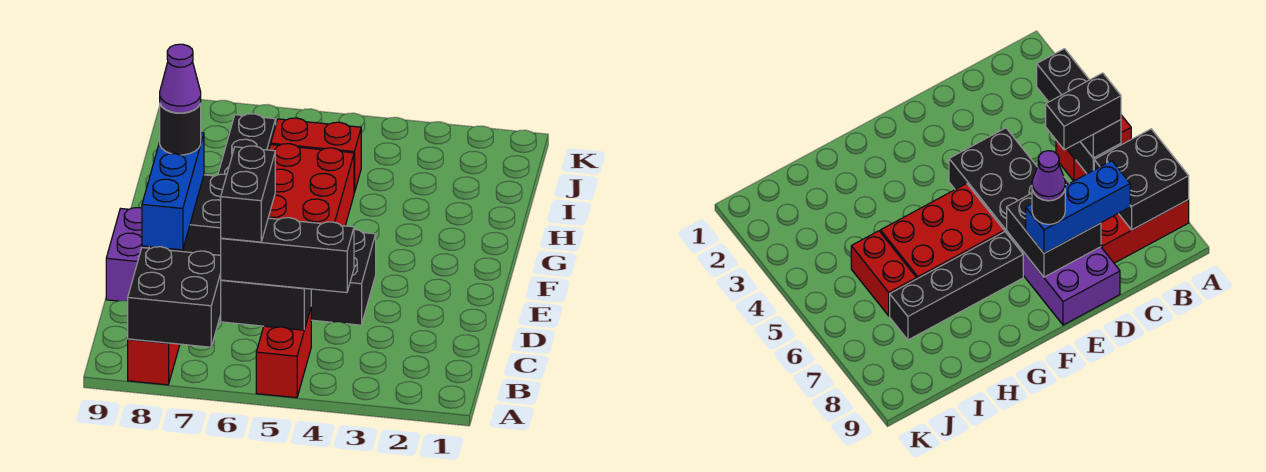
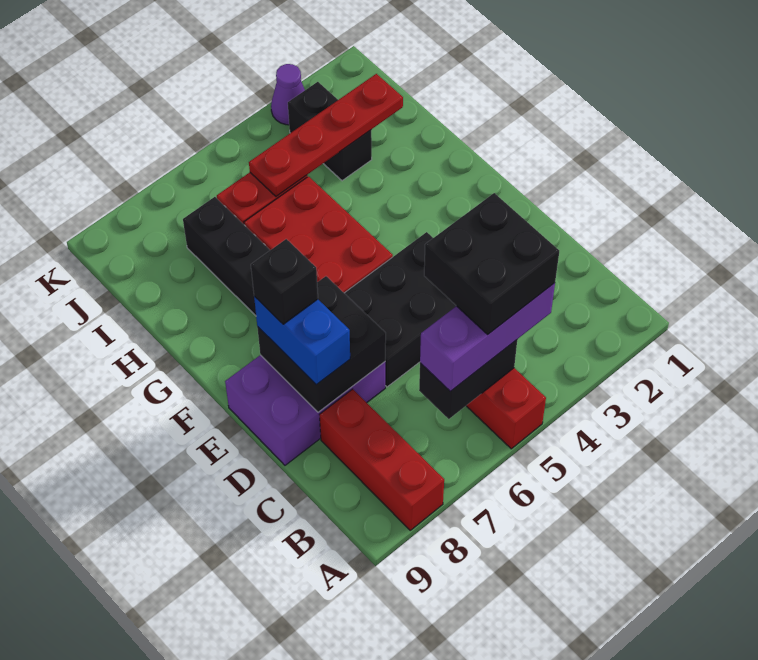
black brick A7:B8 level 2 -> black brick B4:C5 level 4
black brick B4:B6 level 3 -> purple brick B4:B6 level 3
black brick B6:C6 level 4 -> black brick I3:J3 level 1
blue brick C8:E8 level 3 -> blue brick D8:E8 level 3
black round brick E8 level 4 -> black brick E8 level 4
purple cone E8 level 5 -> purple cone K3 level 1
none -> red plate I2:I5 level 2

